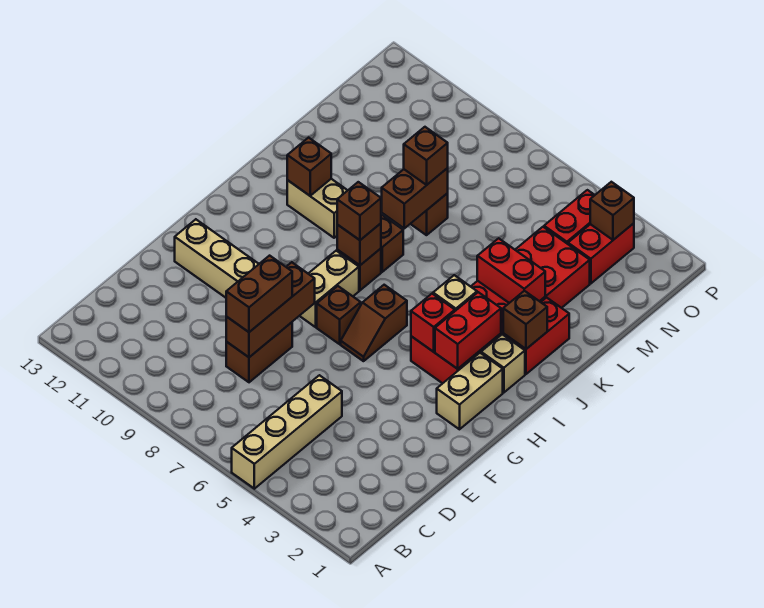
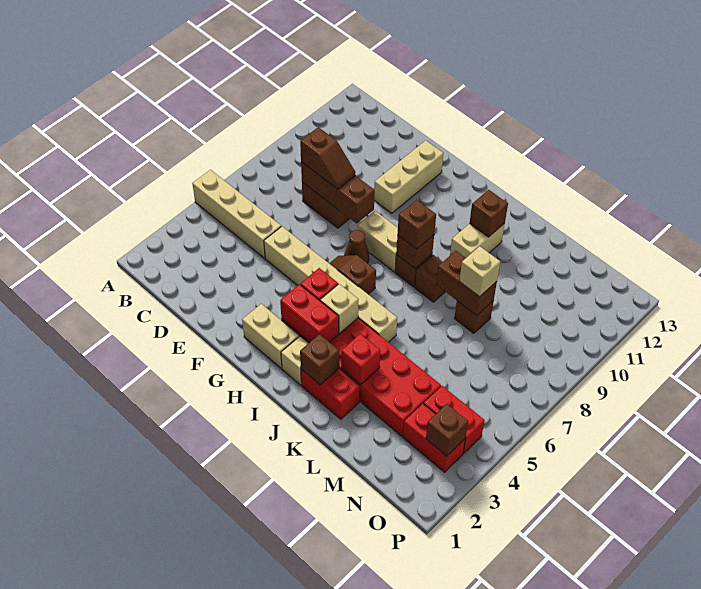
brown brick D8:E8 level 3 -> brown slope D8:E8 level 3 top D
none -> tan brick E5:J5 level 1
brown brick G7 level 1 -> brown cone G7 level 1
red brick K3:K4 level 2 -> red brick K3 level 2
brown brick L8 level 3 -> tan brick L8 level 3

